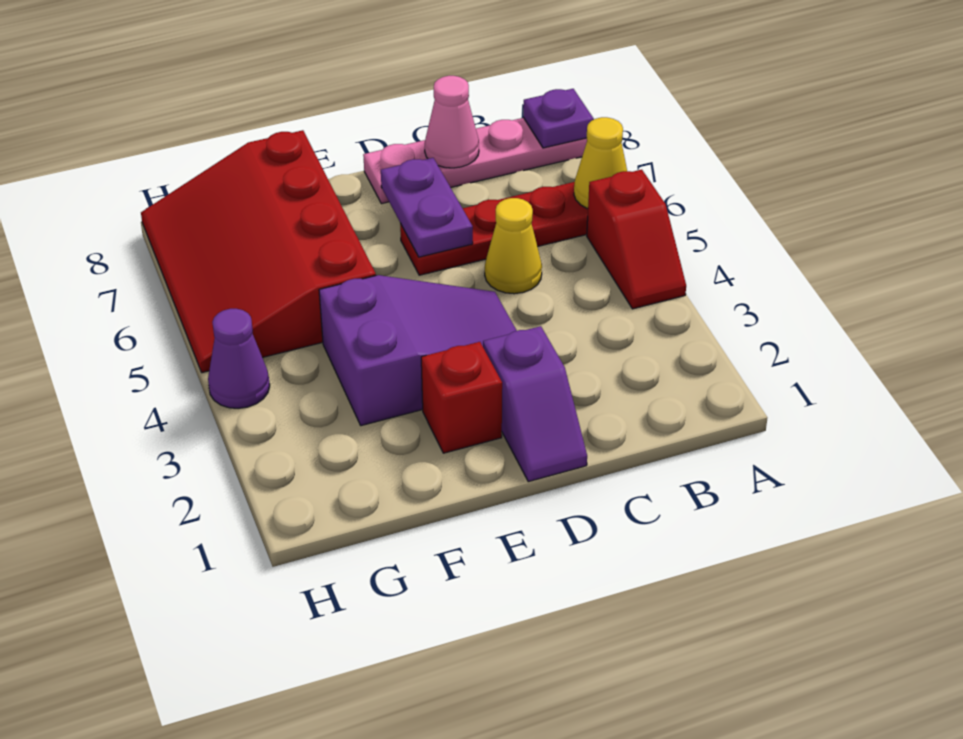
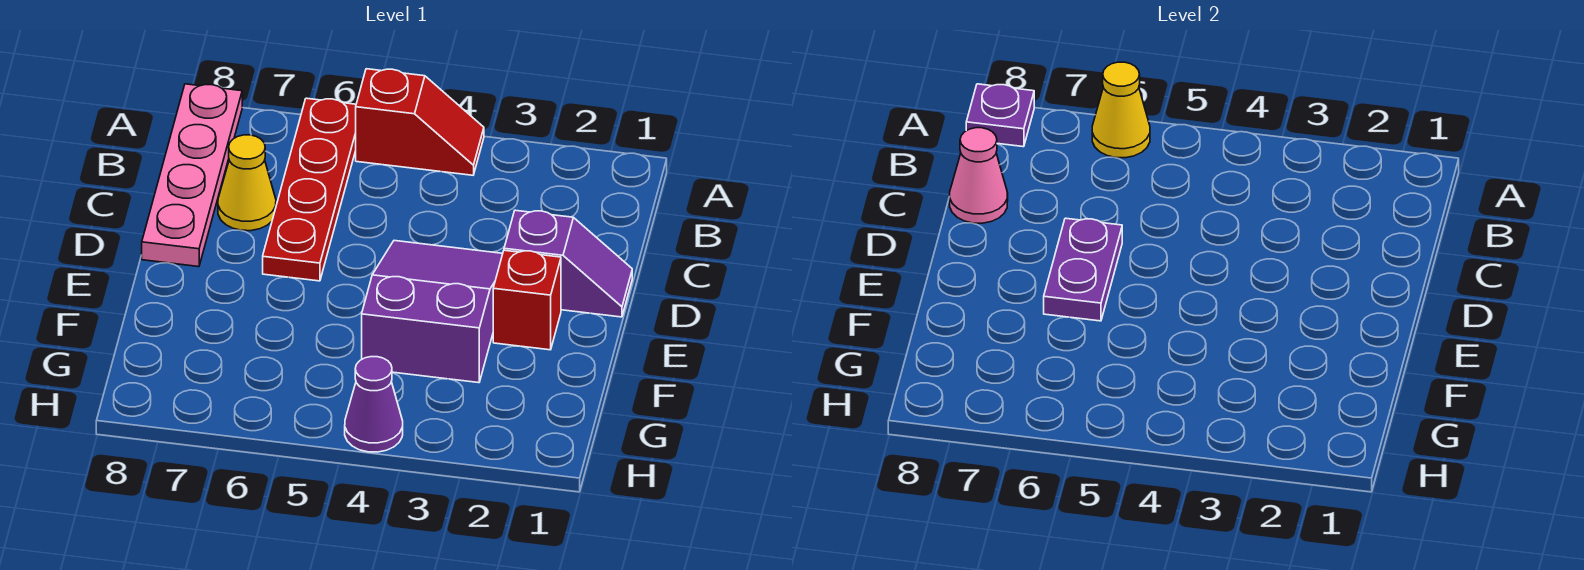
yellow cone C5 level 1 -> yellow cone C7 level 1
purple plate D6:D7 level 2 -> purple plate D6:E6 level 2
red slope F5:H8 level 1 top F -> none

